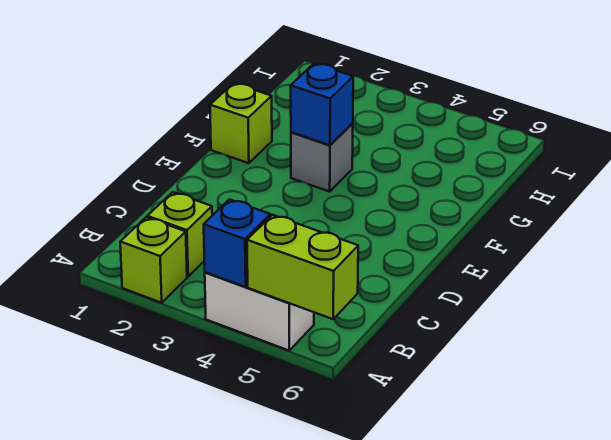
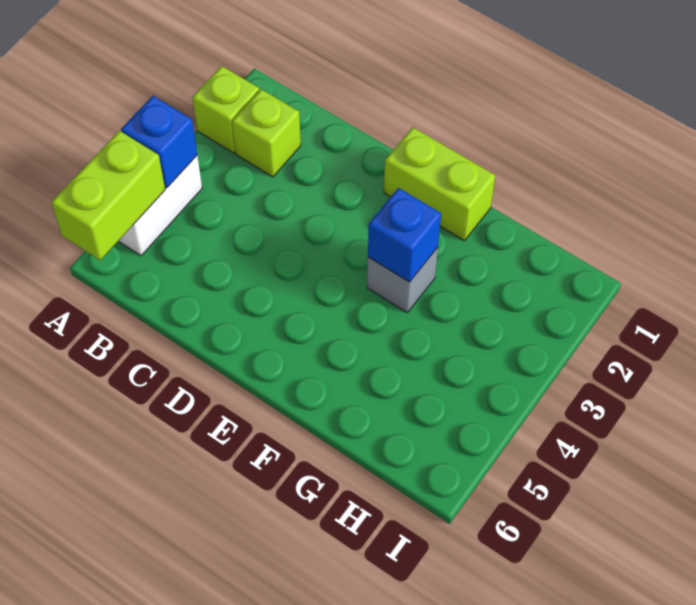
lime brick F1 level 1 -> lime brick E1:F1 level 1

